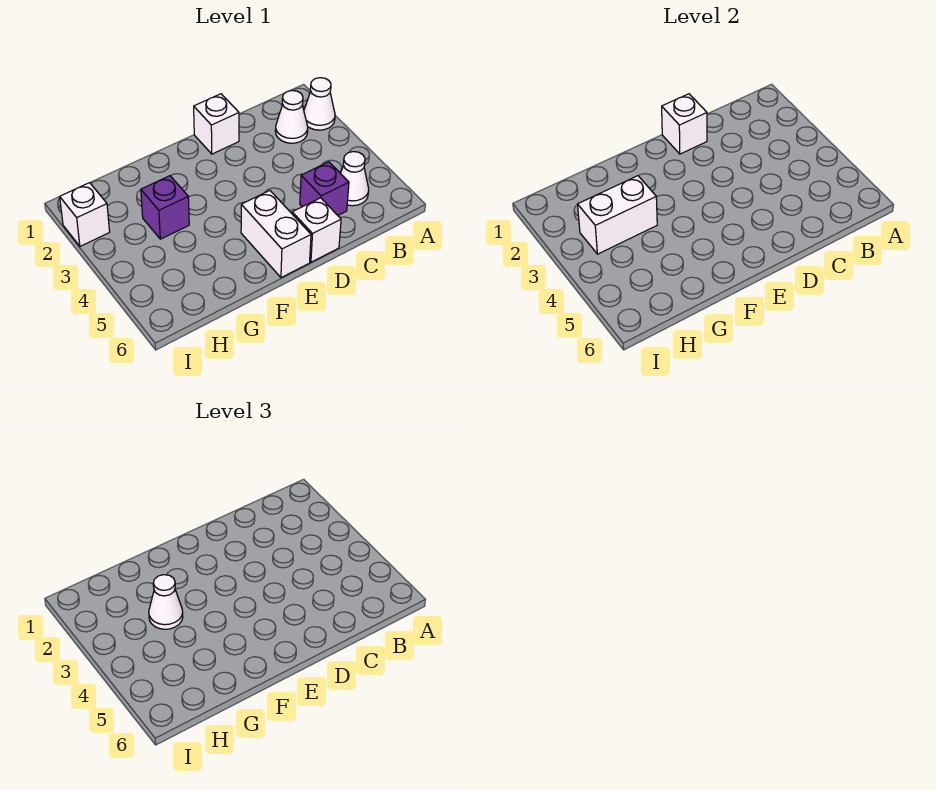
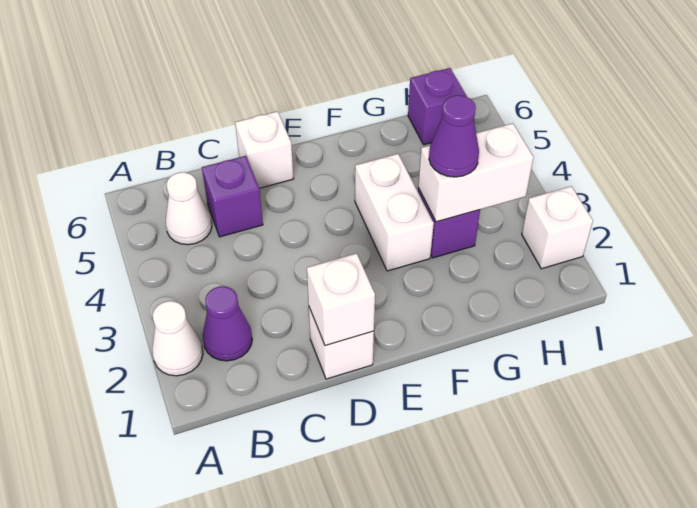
white cone B2 level 1 -> purple cone B2 level 1
white brick E5:E6 level 1 -> white brick F3:F4 level 1
white cone G3 level 3 -> purple cone G3 level 3
none -> purple brick H6 level 1

